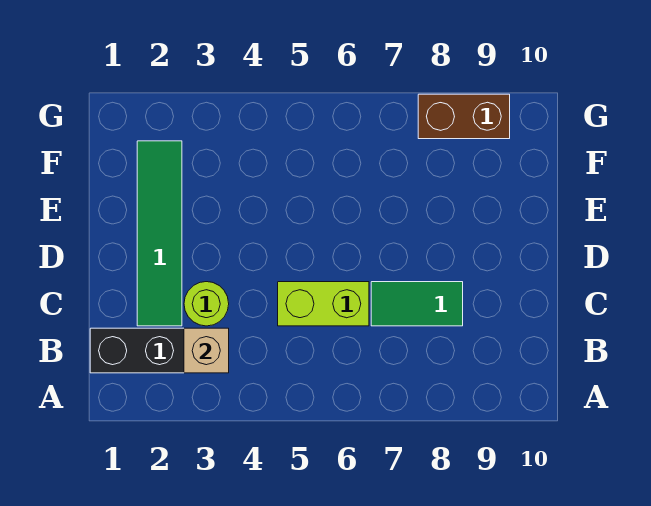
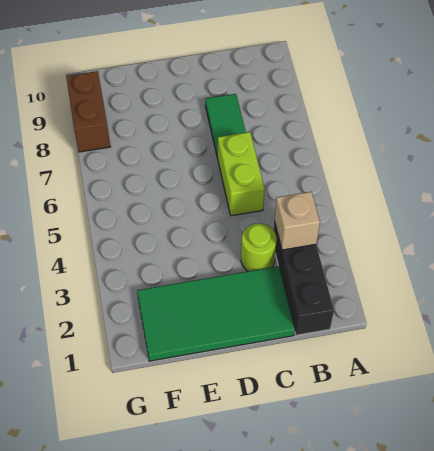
green tile C2:F2 level 1 -> green tile C1:F2 level 1

